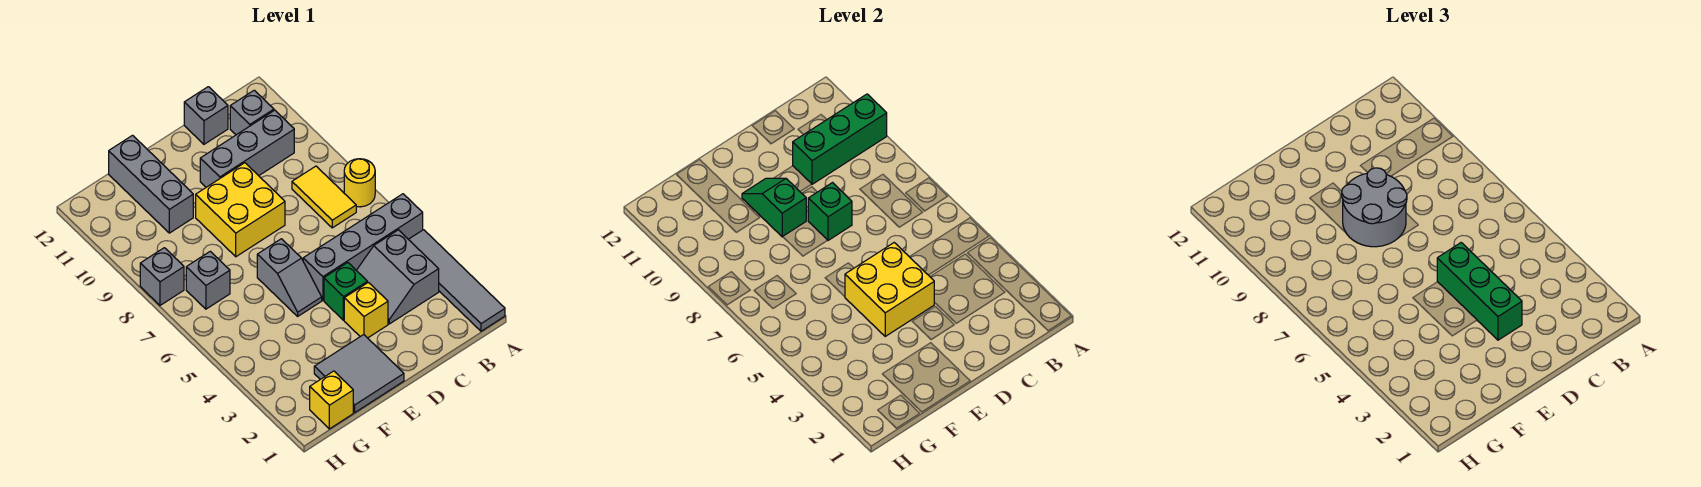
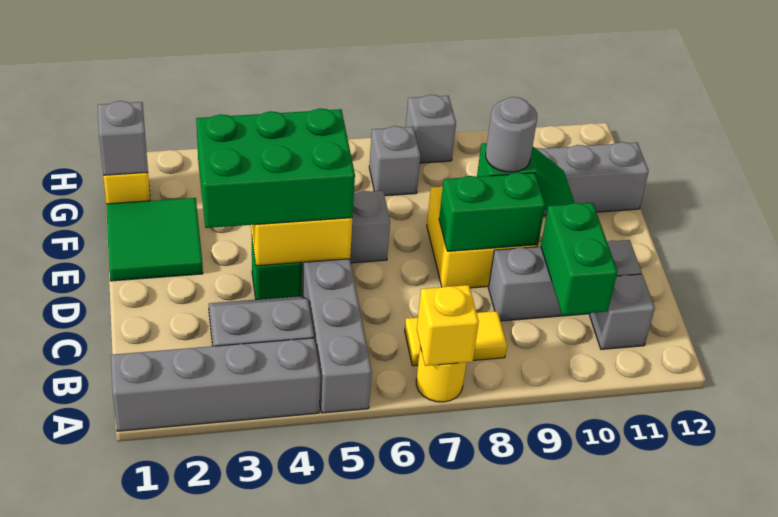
grey tile A1:A4 level 1 -> grey brick A1:A4 level 1
green brick A10:C10 level 2 -> green brick B10:C10 level 2
grey brick B10:D10 level 1 -> grey brick C9:C11 level 1
grey brick C12 level 1 -> grey brick G1 level 2
yellow brick D3 level 1 -> yellow brick A7 level 2
green brick D3:D5 level 3 -> green brick D3:E5 level 3
green brick D8 level 2 -> green brick D8:D9 level 2
grey round brick D8:E9 level 3 -> grey round brick E9 level 3
grey tile E1:F2 level 1 -> green tile E1:F2 level 1

